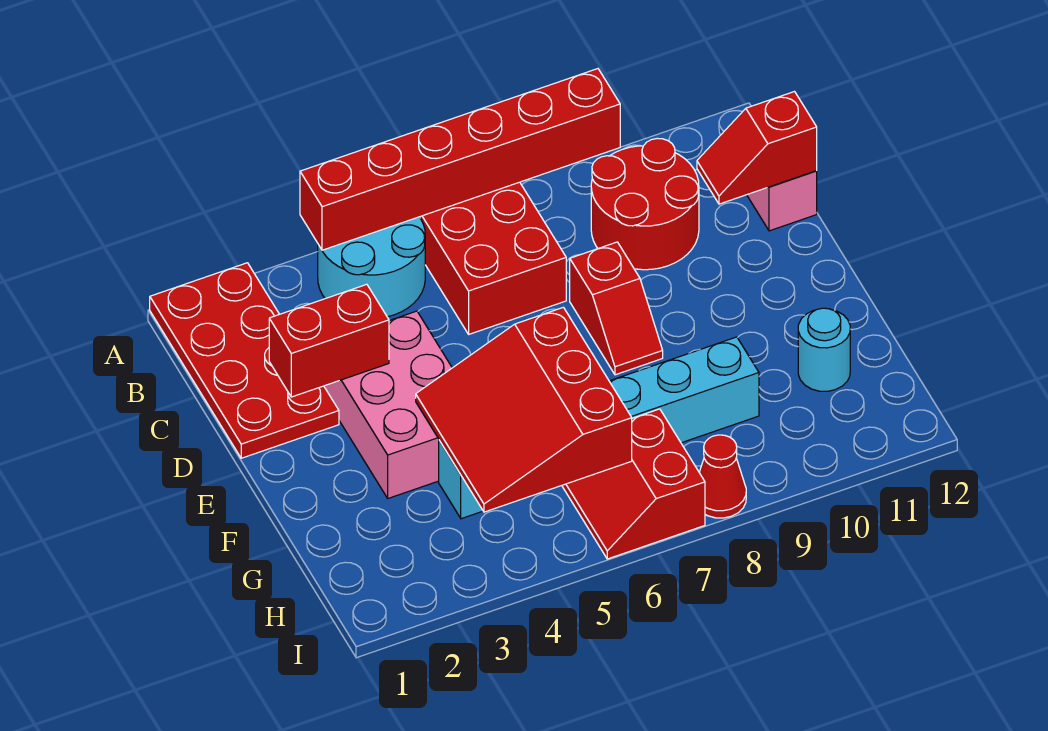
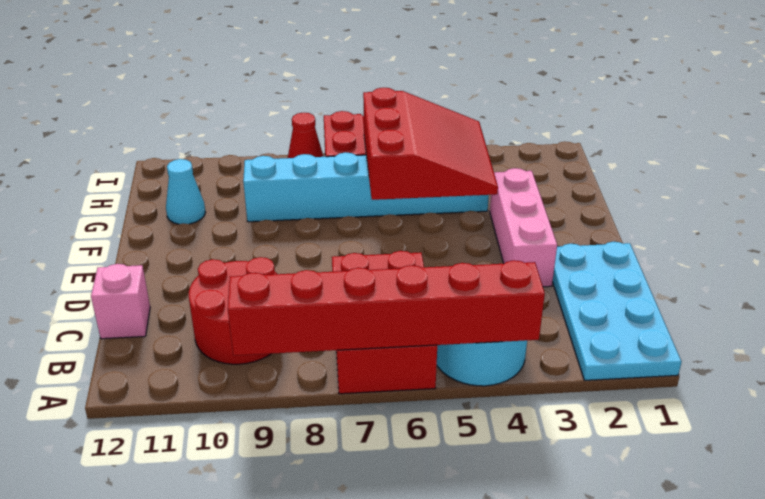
red plate A1:D2 level 1 -> cyan plate A1:D2 level 1
red slope C11:C12 level 2 top 12 -> none
red brick D2:D3 level 2 -> none
pink brick D3:F4 level 1 -> pink brick D3:F3 level 1
red slope D8:E8 level 1 top D -> none
cyan round brick G11 level 1 -> cyan cone G11 level 1

